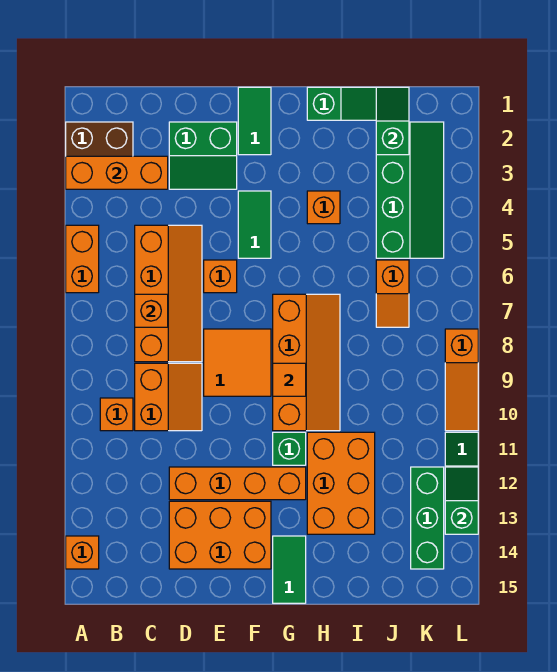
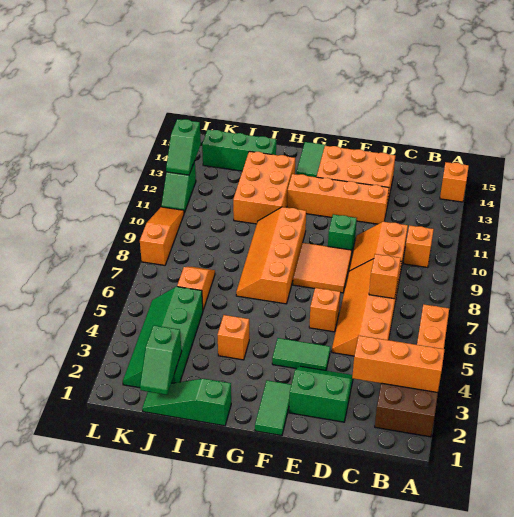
green tile F4:F5 level 1 -> green tile E4:F4 level 1
orange tile G9 level 2 -> none
green brick G11 level 1 -> green brick E10 level 1
green brick K12:K14 level 1 -> green brick I14:K14 level 1

